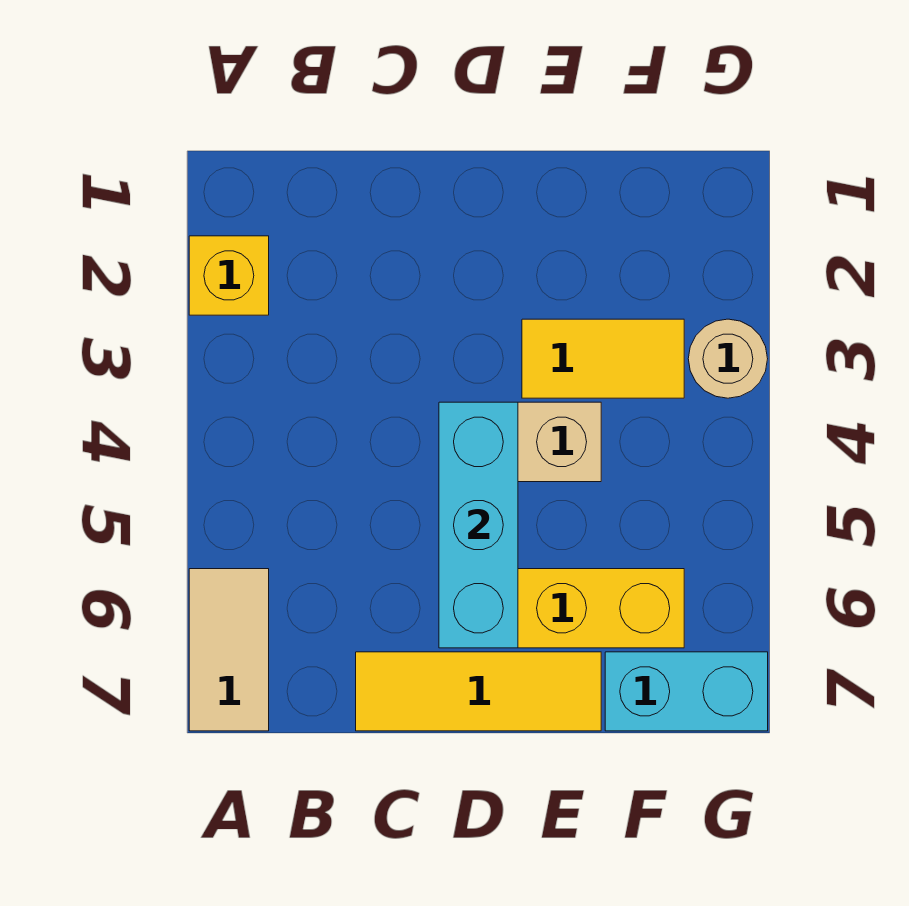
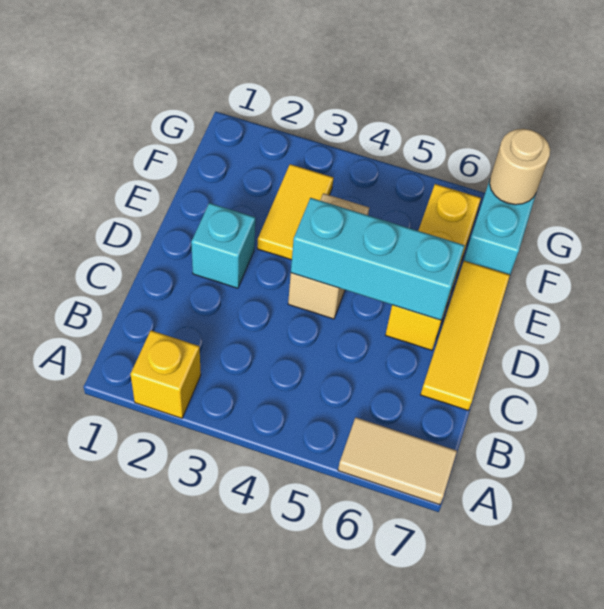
none -> cyan brick D2 level 1
tan round brick G3 level 1 -> tan round brick G7 level 2

